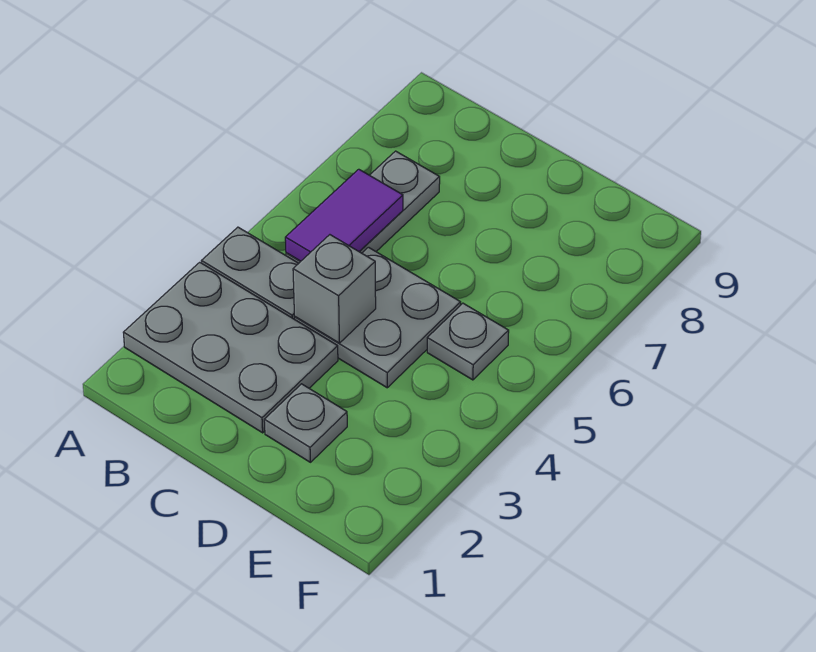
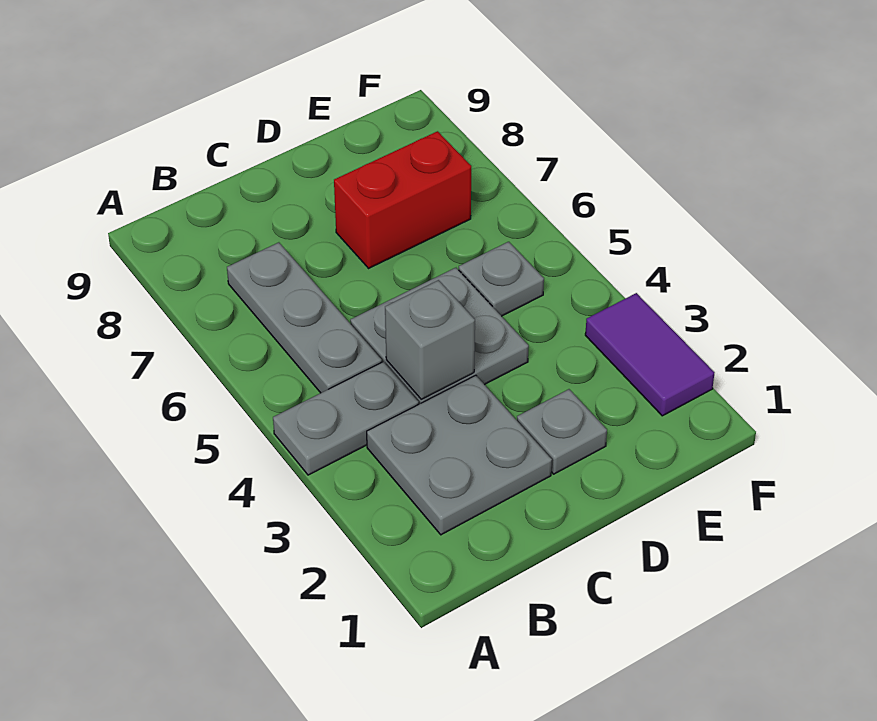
grey plate A2:C3 level 1 -> grey plate B2:C3 level 1
purple tile B5:B6 level 2 -> purple tile F2:F3 level 1
none -> red brick D7:E7 level 1

